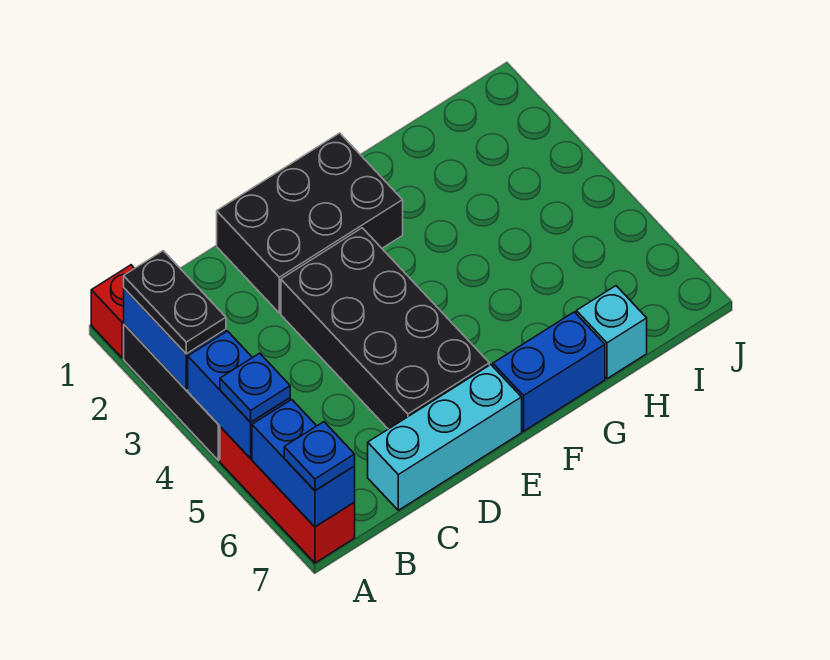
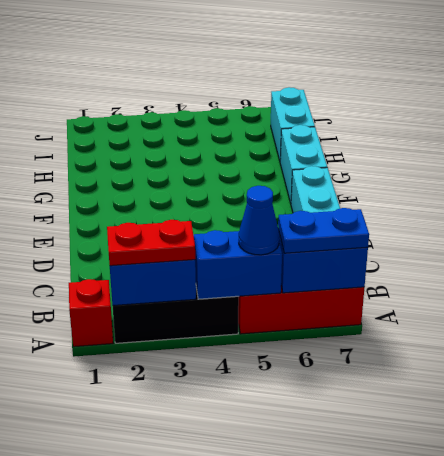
black plate A2:A3 level 3 -> red plate A2:A3 level 3
blue plate A5 level 3 -> blue cone A5 level 3
blue plate A7 level 3 -> blue plate A6:A7 level 3
black brick D1:F2 level 1 -> none
black brick D3:E6 level 1 -> none
blue brick F7:G7 level 1 -> cyan brick F7:G7 level 1
cyan brick H7 level 1 -> cyan brick H7:I7 level 1

